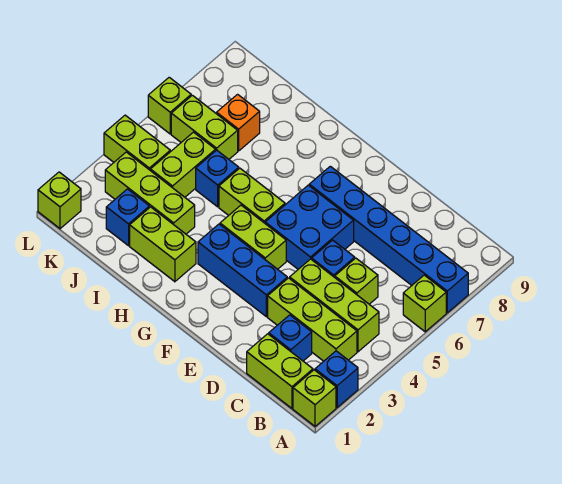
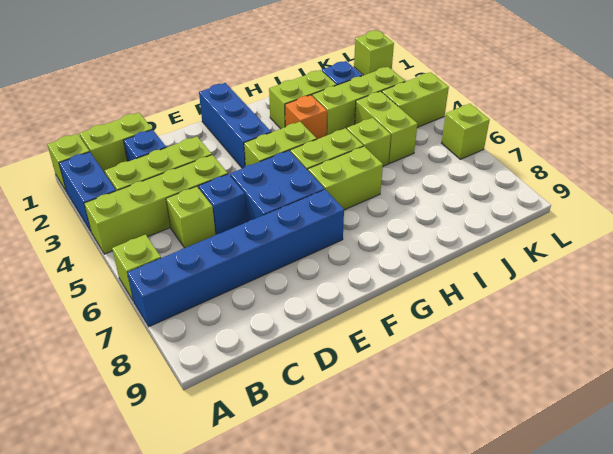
blue brick A2 level 1 -> blue brick A2:A3 level 1
lime brick B4:D4 level 1 -> lime brick A4:D4 level 1
blue brick E3:G3 level 1 -> blue brick F1:F3 level 1
blue brick I5 level 1 -> lime brick I5 level 1
lime brick J6:K6 level 1 -> lime brick G6:H6 level 1
orange brick J7 level 1 -> orange brick H3 level 1

